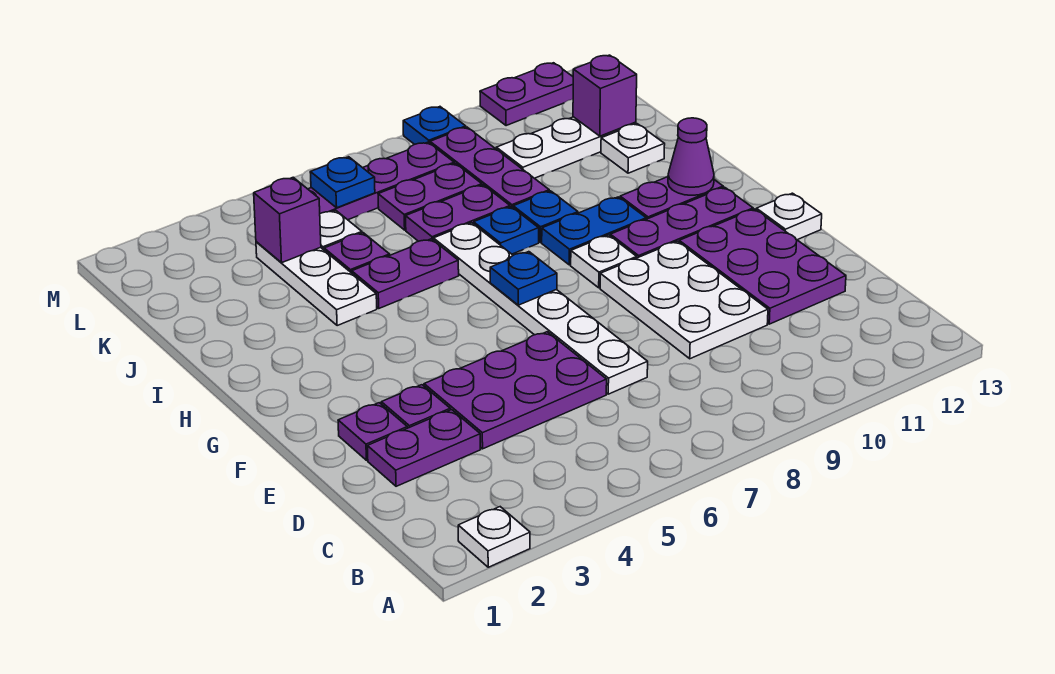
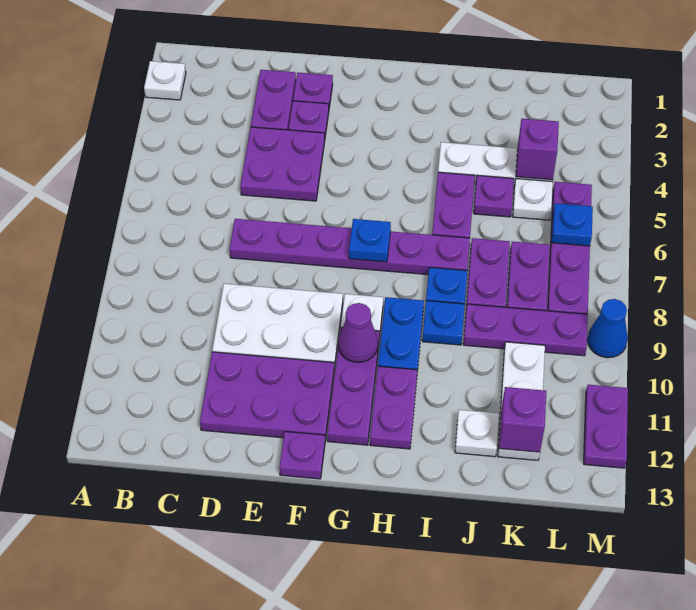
purple plate D4:E6 level 1 -> purple plate D4:E5 level 1
white plate D7:I7 level 1 -> purple plate D7:I7 level 1
white plate F13 level 1 -> purple plate F13 level 1
purple cone H12 level 2 -> purple cone G10 level 2
blue plate M9 level 1 -> blue cone M9 level 1

